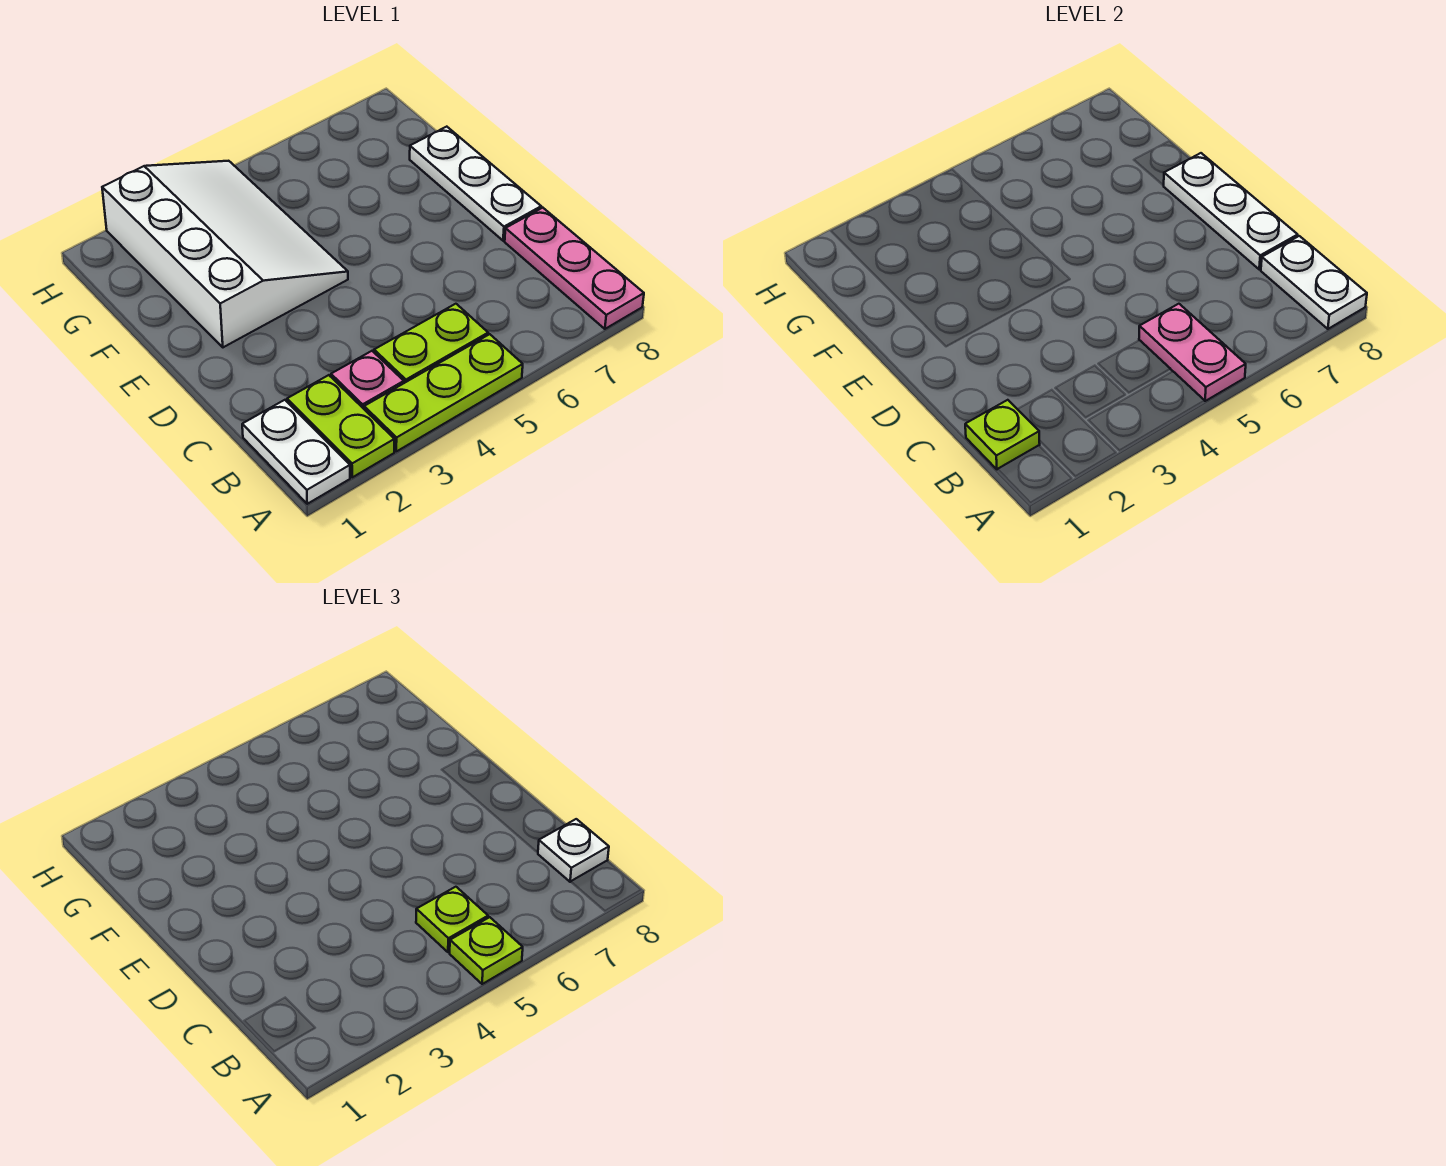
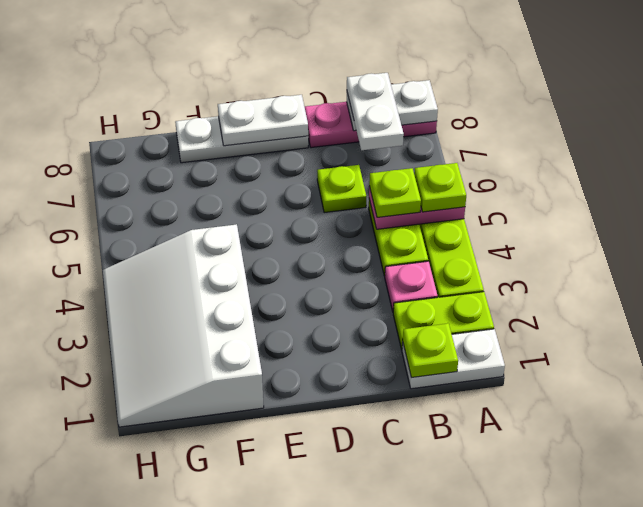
white plate B8 level 3 -> white plate B7:B8 level 3
none -> lime plate C6 level 1
white plate C8:E8 level 2 -> white plate D8:E8 level 2
white slope E2:H4 level 1 top 2 -> white slope F1:H4 level 1 top F

